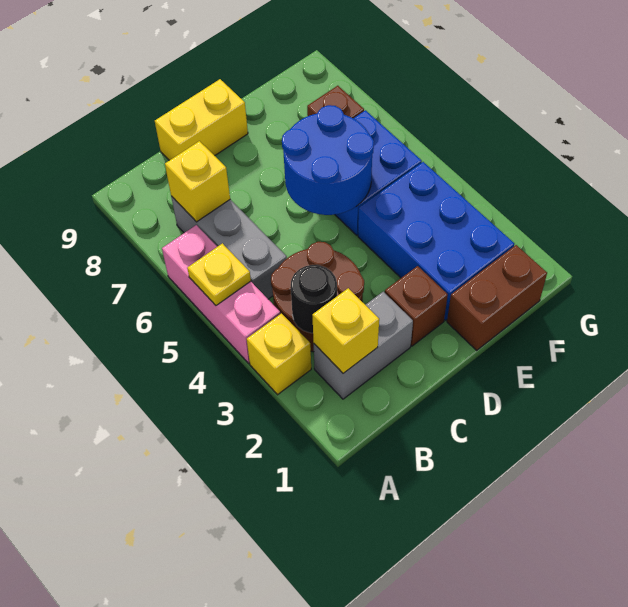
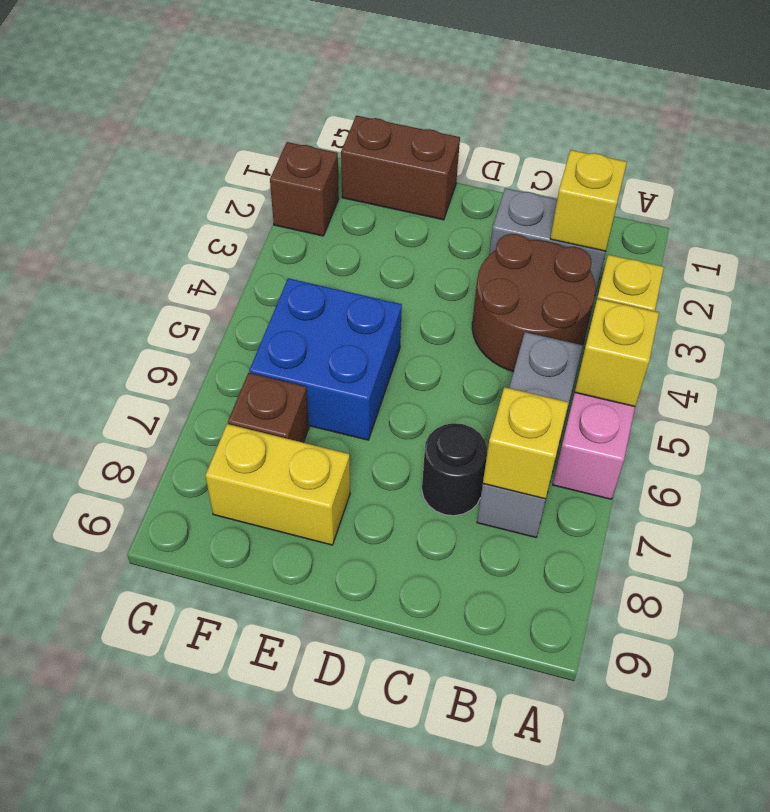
yellow plate A5 level 2 -> yellow brick A5 level 2
black round brick B3 level 2 -> black round brick C7 level 1
yellow brick C9:D9 level 1 -> yellow brick E8:F8 level 1
brown brick D2 level 1 -> brown brick G2 level 1
blue round brick D5:E6 level 2 -> none
blue brick E2:F4 level 1 -> none

